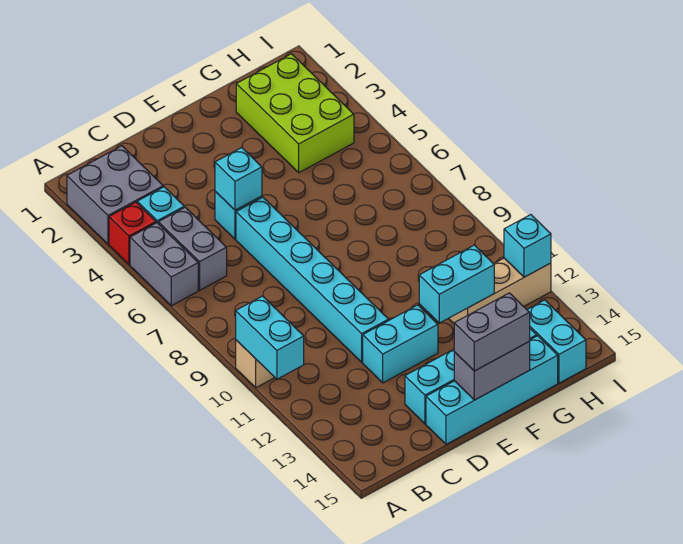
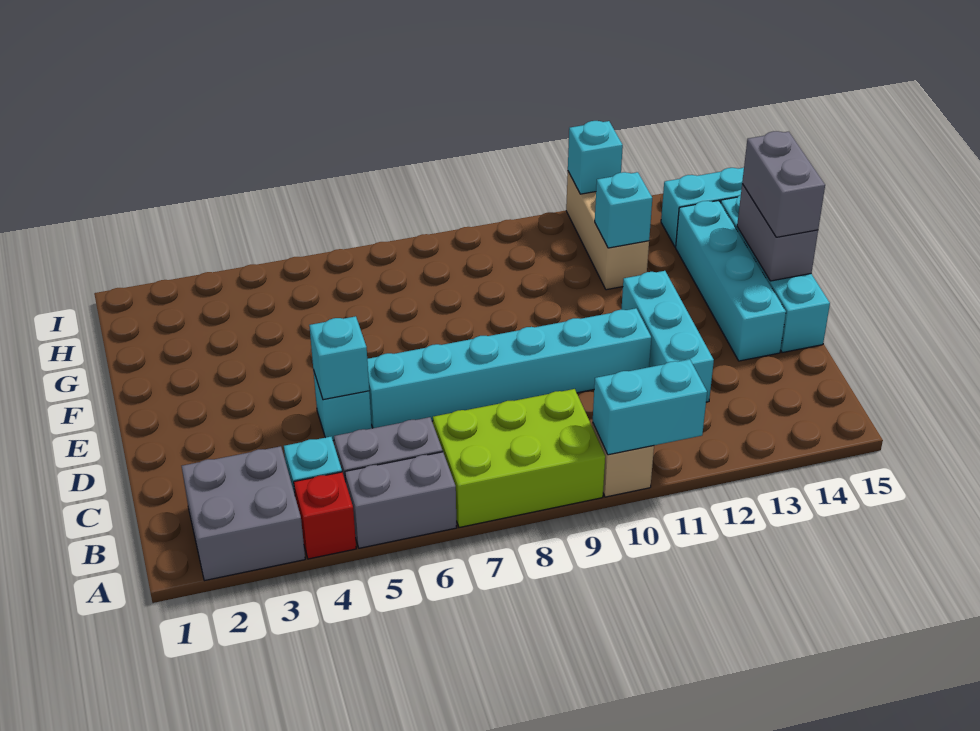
cyan brick D12:E12 level 1 -> cyan brick C12:E12 level 1
cyan brick F12:G12 level 2 -> cyan brick G12 level 2
lime brick G2:H4 level 1 -> lime brick A7:B9 level 1

